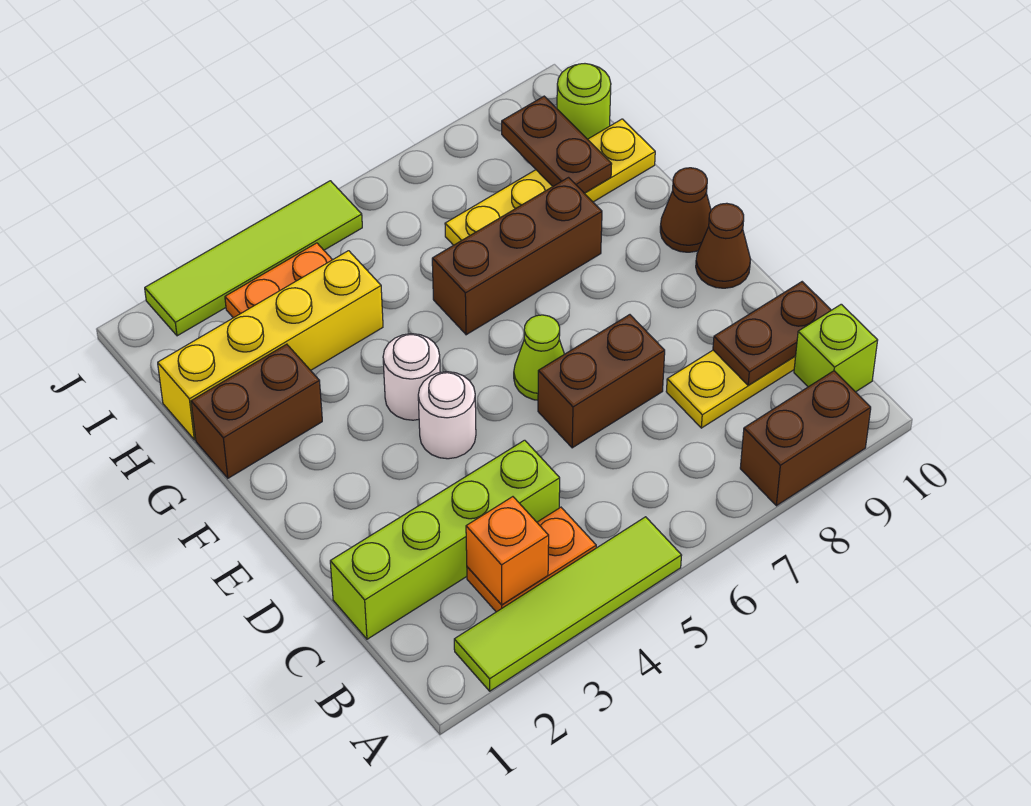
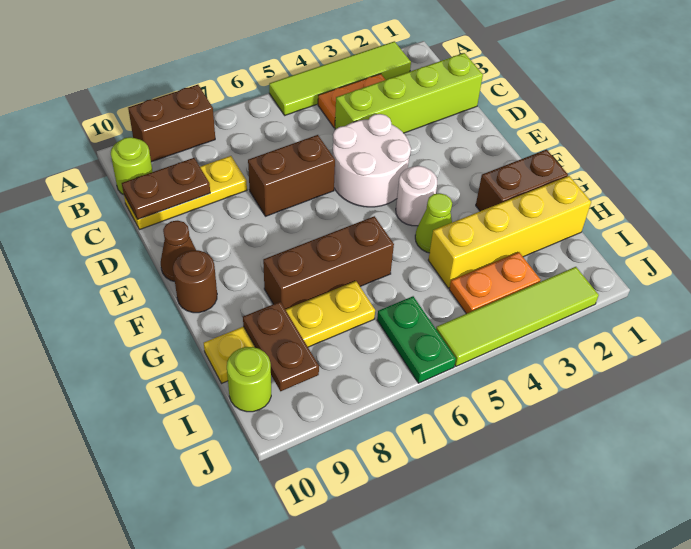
orange brick B3 level 2 -> none
lime brick B10 level 1 -> lime round brick B10 level 1
white round brick E4 level 1 -> white round brick D4:E5 level 1
lime cone E6 level 1 -> lime cone G4 level 1
brown cone F10 level 1 -> brown round brick F10 level 1
none -> green plate I6:J6 level 1

